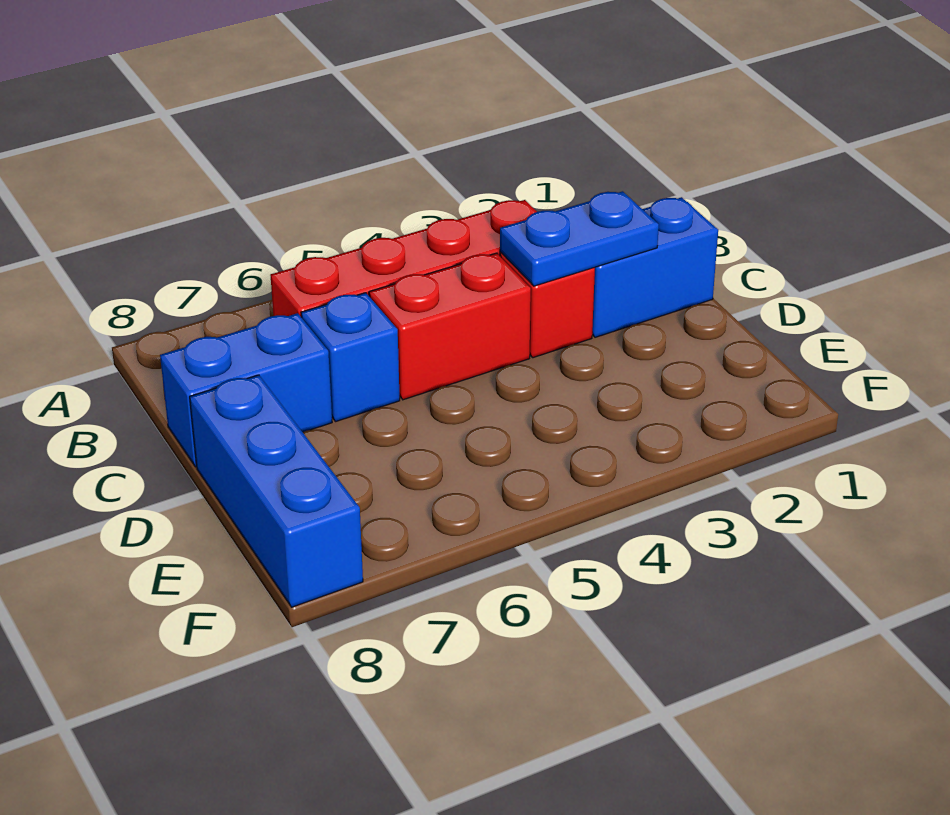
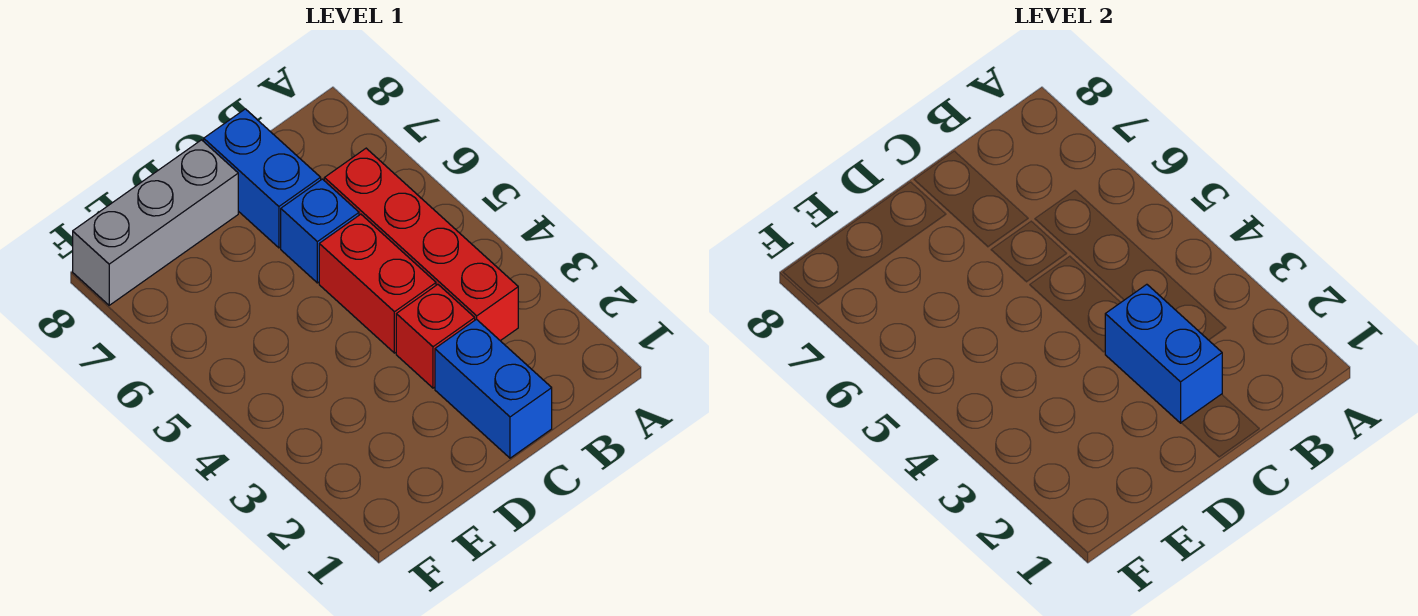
blue plate C2:C3 level 2 -> blue brick C2:C3 level 2
blue brick D8:F8 level 1 -> grey brick D8:F8 level 1

